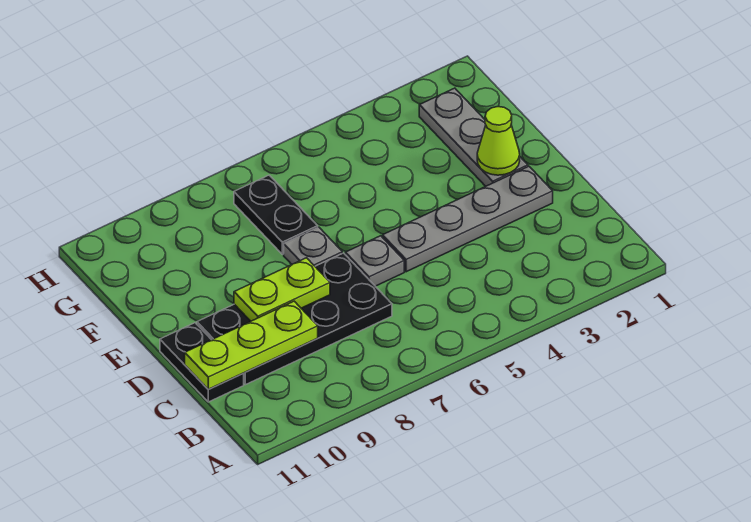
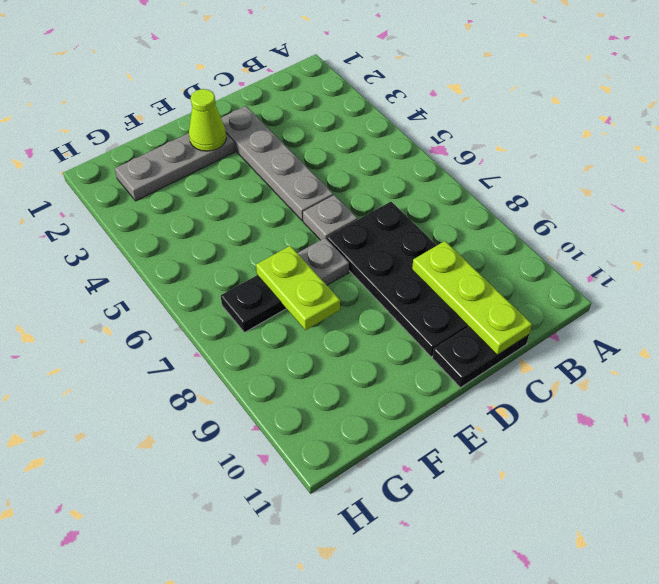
lime plate D8:D9 level 2 -> lime plate F7:F8 level 2

